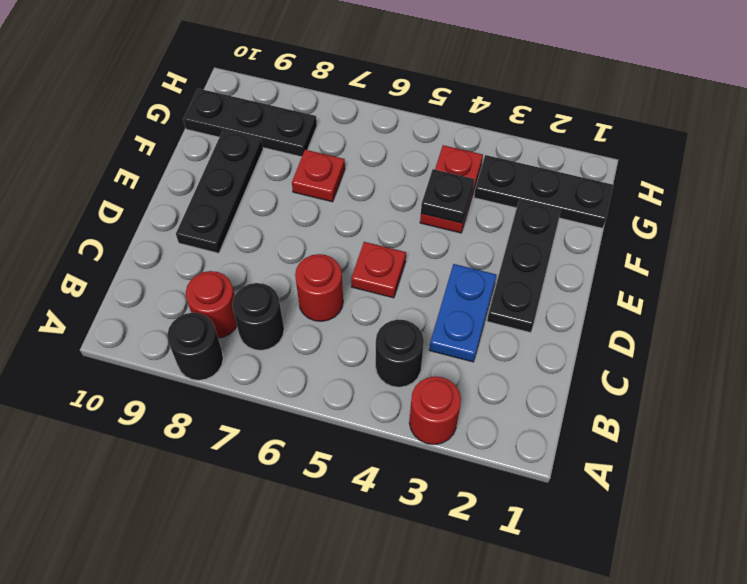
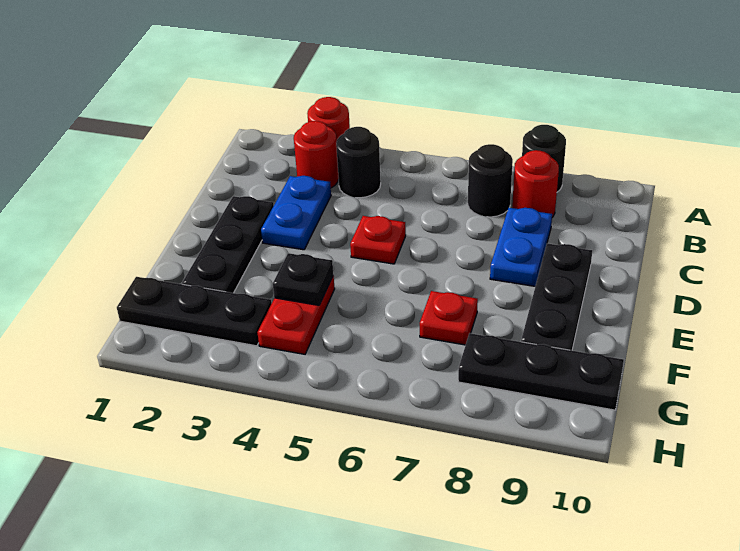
red round brick C6 level 1 -> red round brick B3 level 1
none -> blue plate C8:D8 level 1

